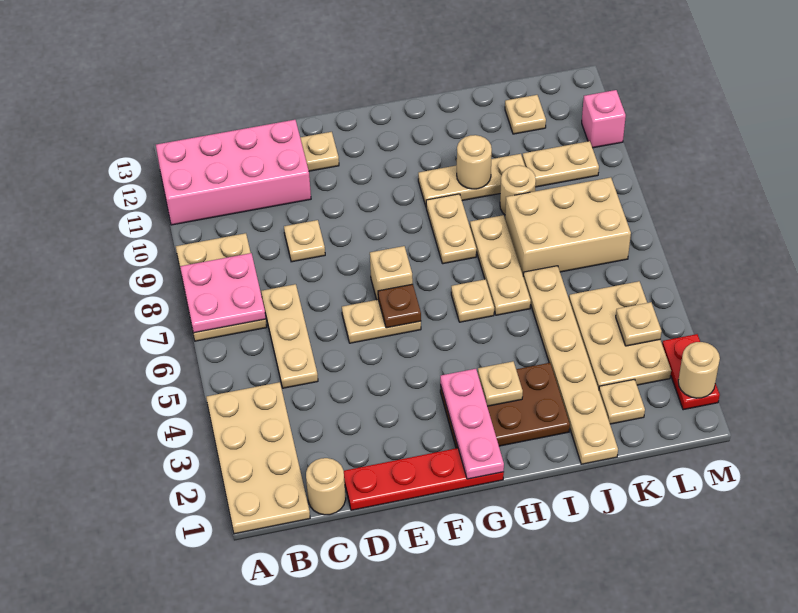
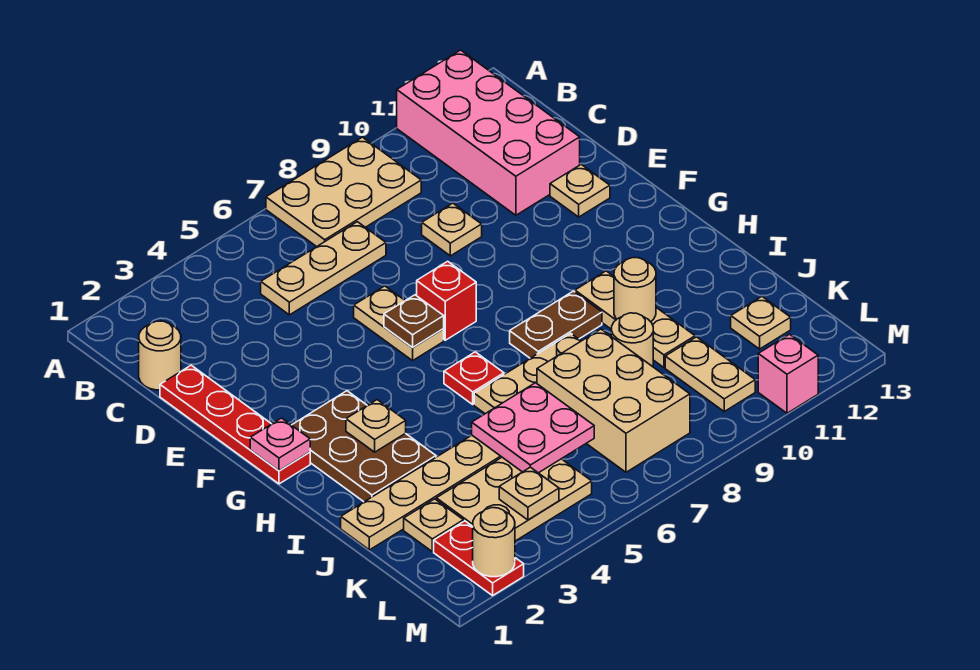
tan plate A1:B4 level 1 -> none
pink plate A7:B8 level 2 -> pink plate J5:K6 level 2
tan brick F7 level 1 -> red brick F7 level 1
pink plate G1:G3 level 2 -> pink plate G1 level 2
tan plate H6 level 1 -> red plate H6 level 1
tan plate H8:H9 level 1 -> brown plate H8:H9 level 1
red plate M2:M3 level 1 -> red plate L2:M2 level 1

